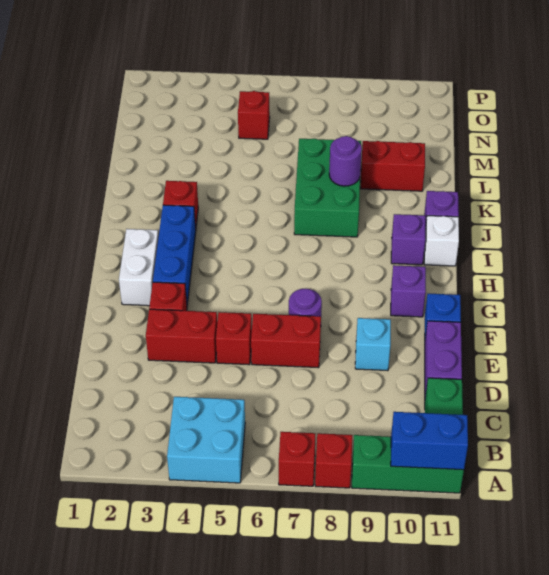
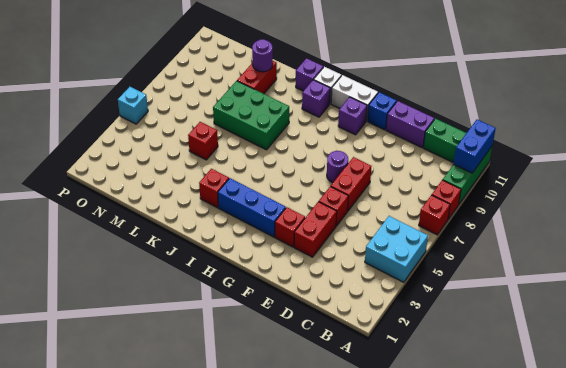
cyan brick E9 level 1 -> cyan brick P5 level 1
white brick G2:H2 level 1 -> white brick G11:H11 level 1
purple round brick K8 level 2 -> purple round brick L10 level 2
red brick N5 level 1 -> red brick L5 level 1

